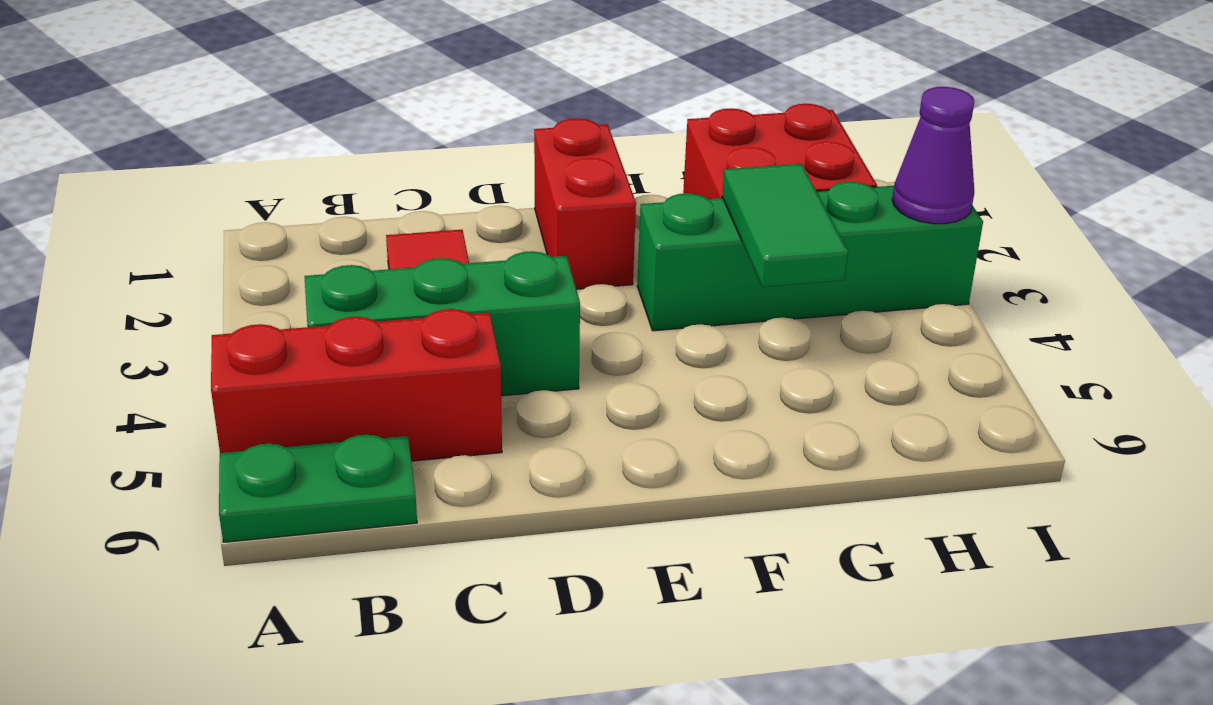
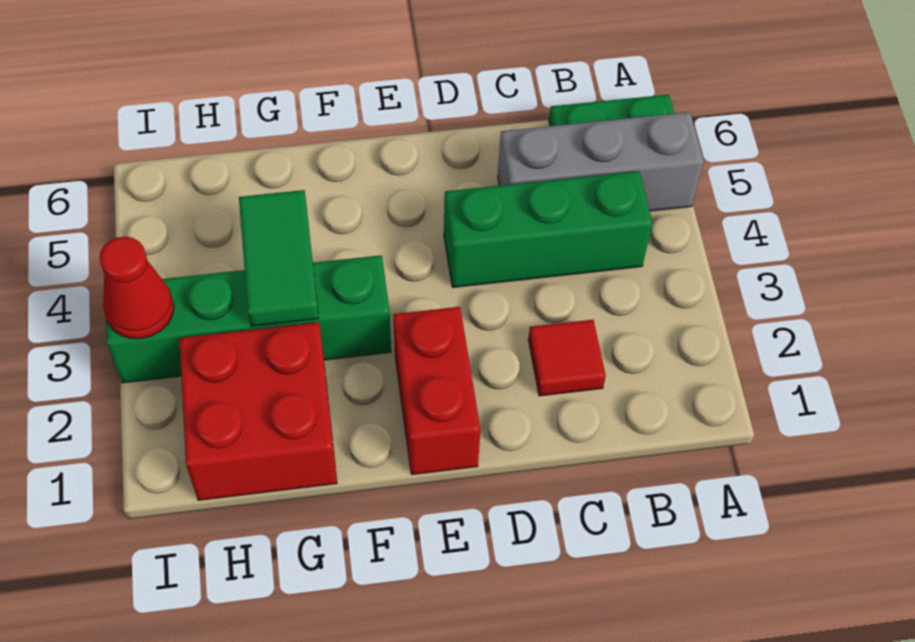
red brick A5:C5 level 1 -> grey brick A5:C5 level 1
purple cone I3 level 2 -> red cone I3 level 2

